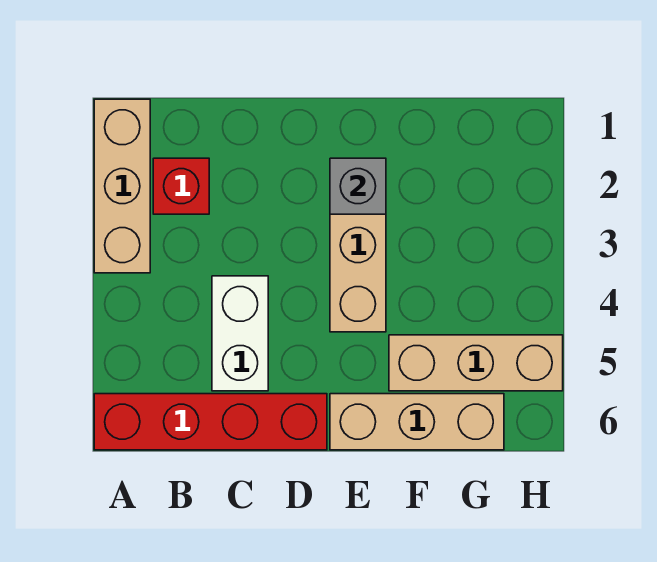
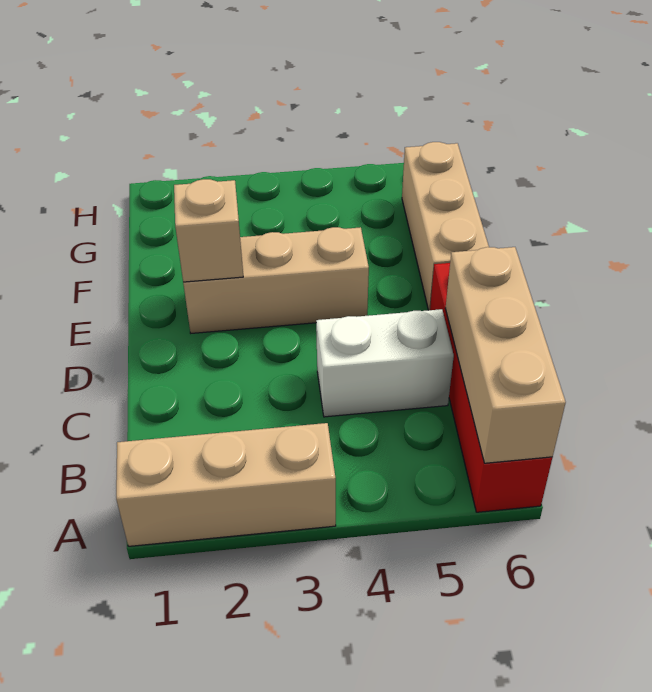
red brick B2 level 1 -> none
grey brick E2 level 2 -> tan brick E2 level 2
tan brick F5:H5 level 1 -> tan brick A6:C6 level 2

